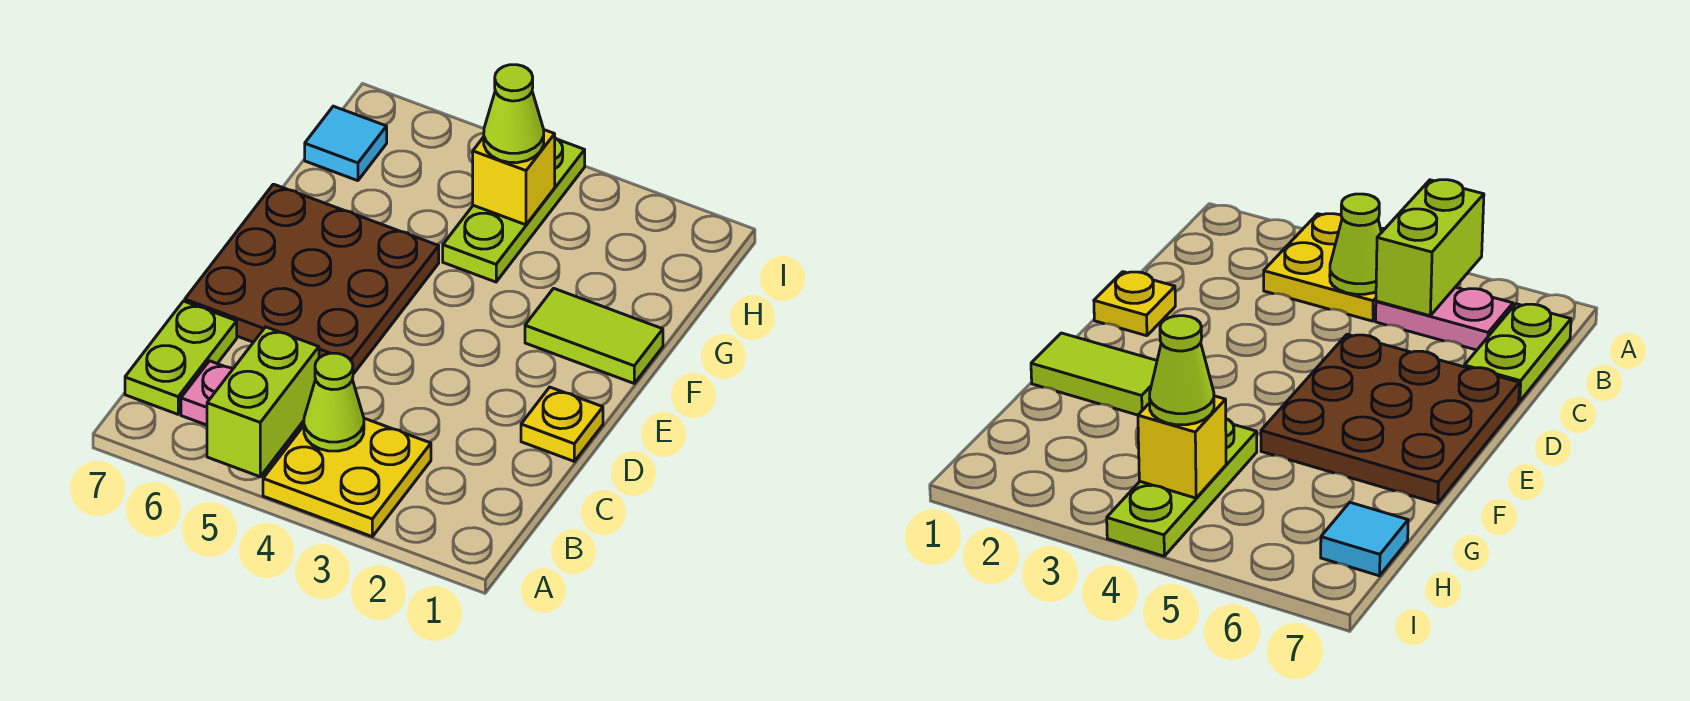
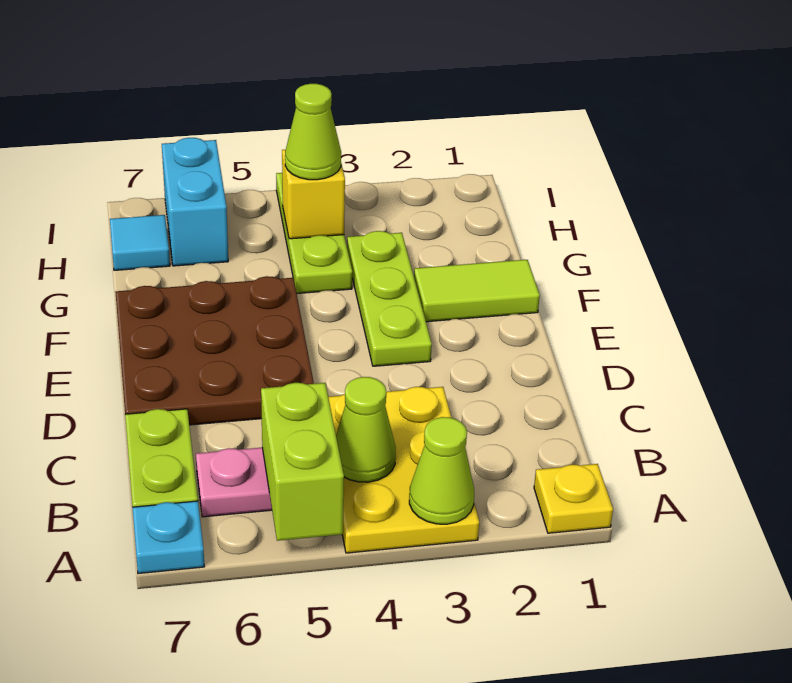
yellow plate A3:B4 level 1 -> yellow plate A3:C4 level 1
none -> lime cone A3 level 2
none -> cyan plate A7 level 1
yellow plate D1 level 1 -> yellow plate A1 level 1
none -> lime plate E3:G3 level 1
none -> cyan brick H6:I6 level 1

